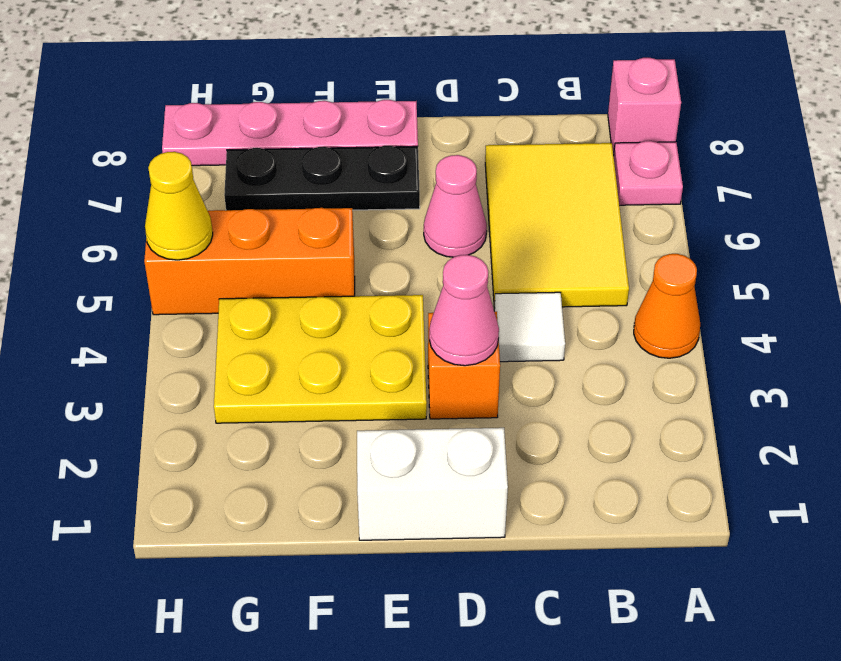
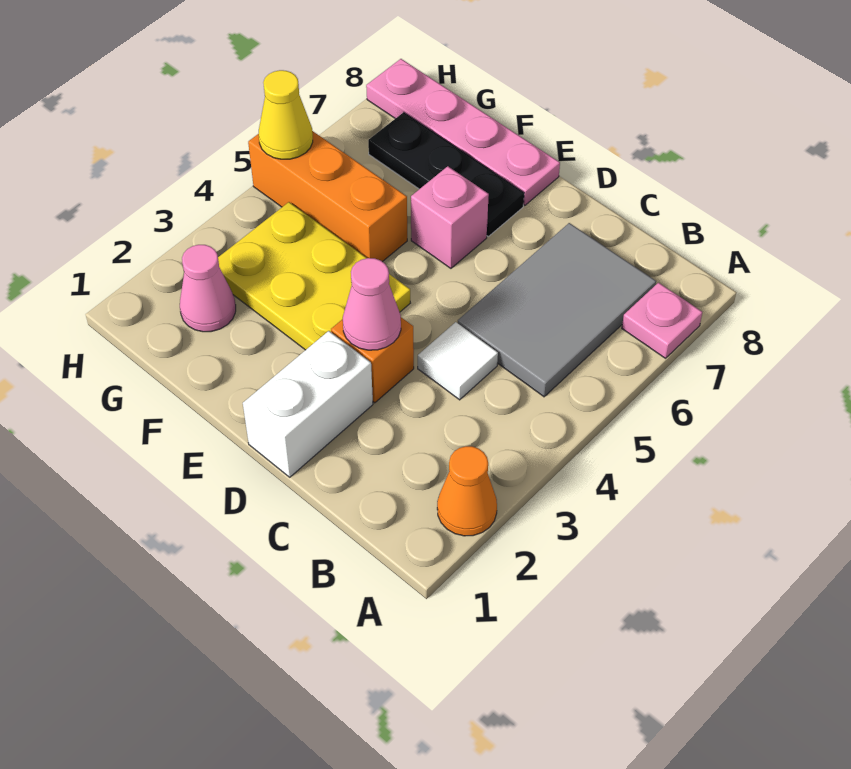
orange cone A4 level 1 -> orange cone A2 level 1
pink brick A8 level 1 -> pink brick E6 level 1
yellow tile B5:C7 level 1 -> grey tile B5:C7 level 1
white brick D1:E1 level 1 -> white brick D1:D2 level 1
pink cone D6 level 1 -> pink cone G2 level 1

